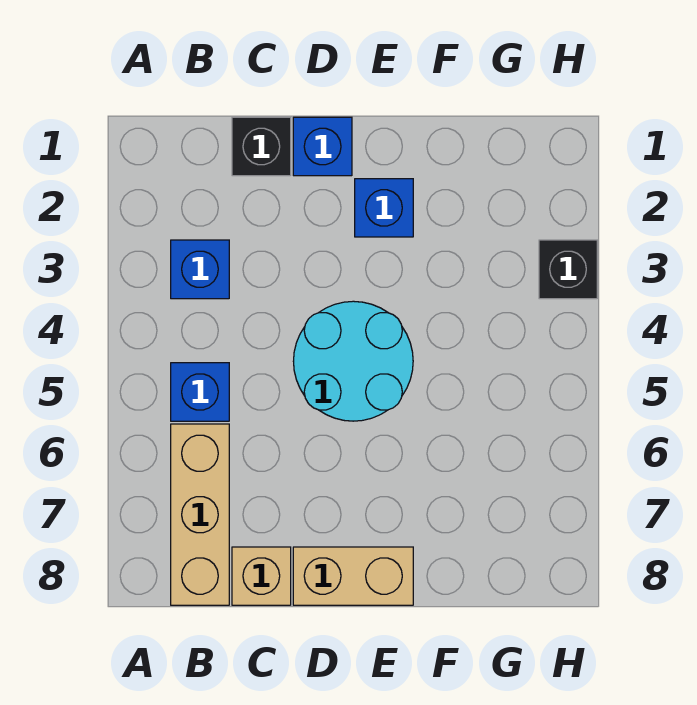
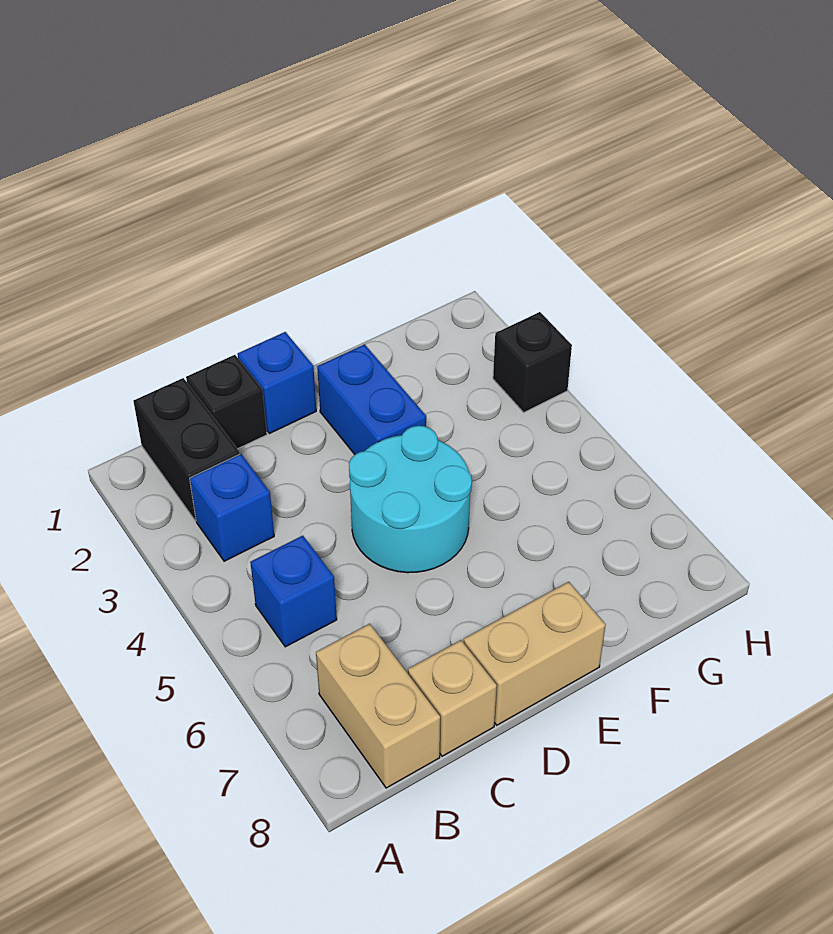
none -> black brick B1:B2 level 1
tan brick B6:B8 level 1 -> tan brick B7:B8 level 1
blue brick E2 level 1 -> blue brick E2:E3 level 1

